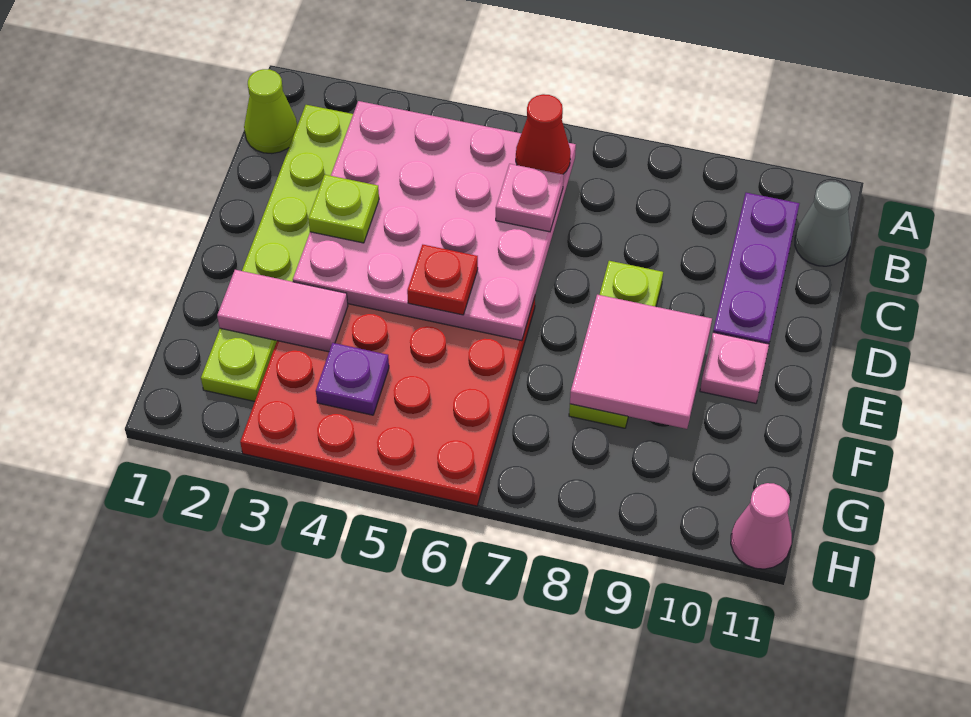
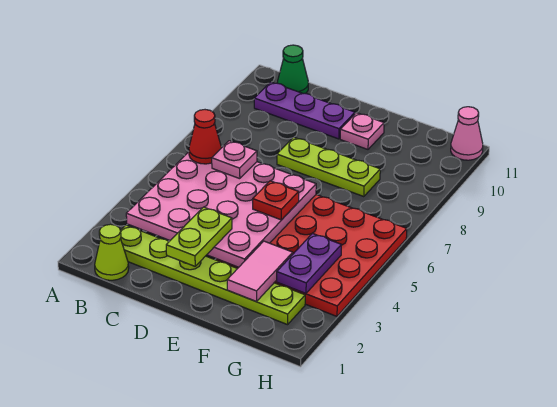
grey cone B11 level 1 -> green cone B11 level 1
lime plate D3 level 3 -> lime plate D2:D3 level 3
pink tile E8:F9 level 2 -> none
purple plate G4 level 2 -> purple plate G3:G4 level 2

